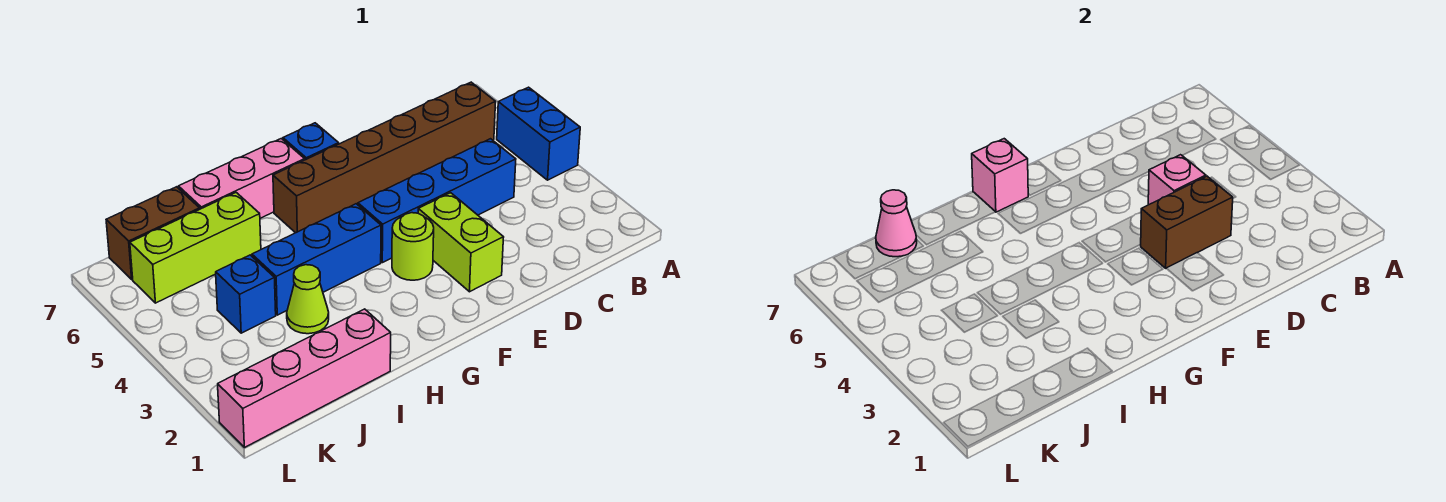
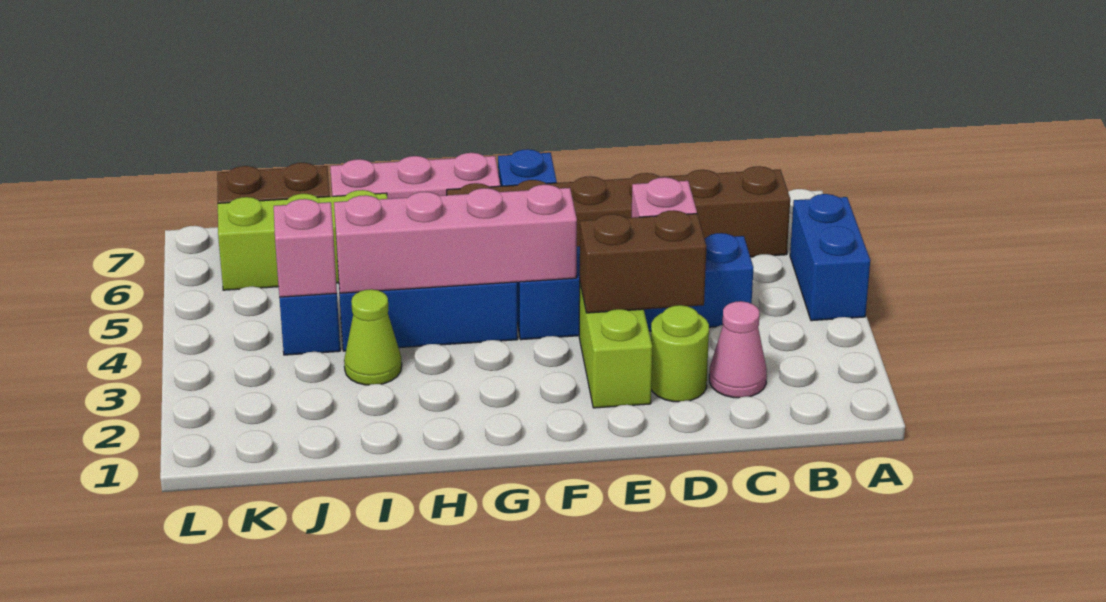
lime round brick F3 level 1 -> lime round brick D2 level 1
pink brick G7 level 2 -> pink brick J4 level 2
pink brick I1:L1 level 1 -> pink brick F4:I4 level 2
pink cone J7 level 2 -> pink cone C2 level 1

